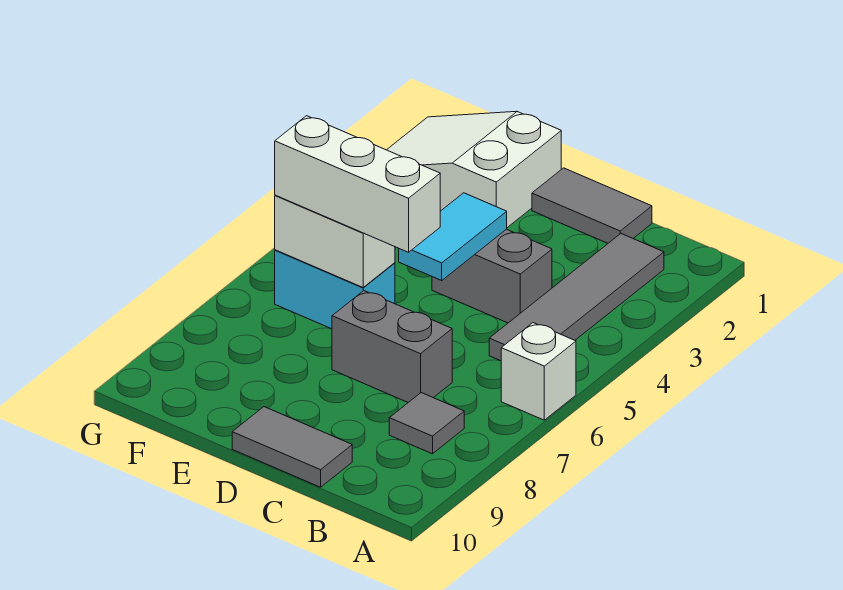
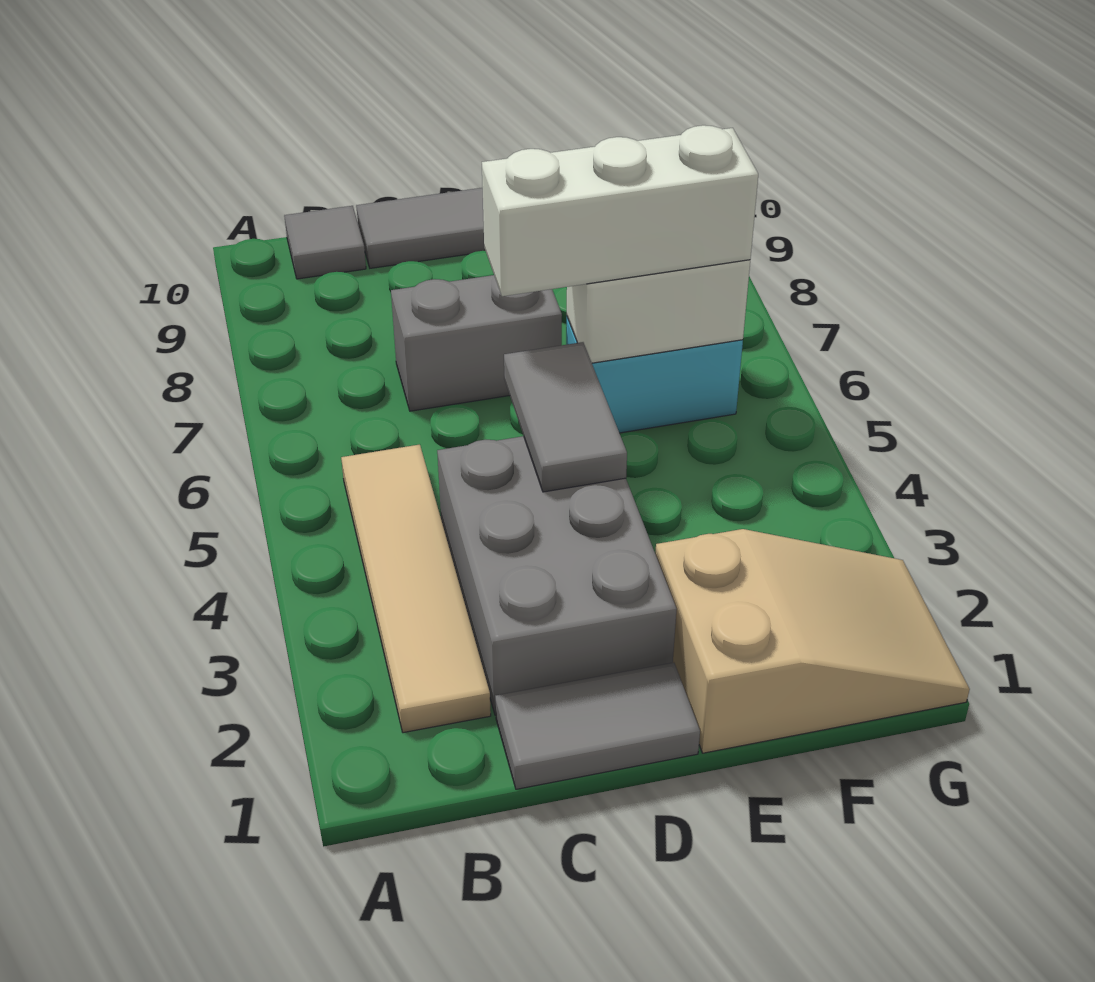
white brick A6 level 1 -> none
grey tile B2:B5 level 1 -> tan tile B2:B5 level 1
grey tile B8 level 1 -> grey tile B10 level 1
grey brick C4:D4 level 1 -> grey brick C2:D4 level 1
cyan tile D4:D5 level 2 -> grey tile D4:D5 level 2
white slope E1:G2 level 1 top E -> tan slope E1:G2 level 1 top E

